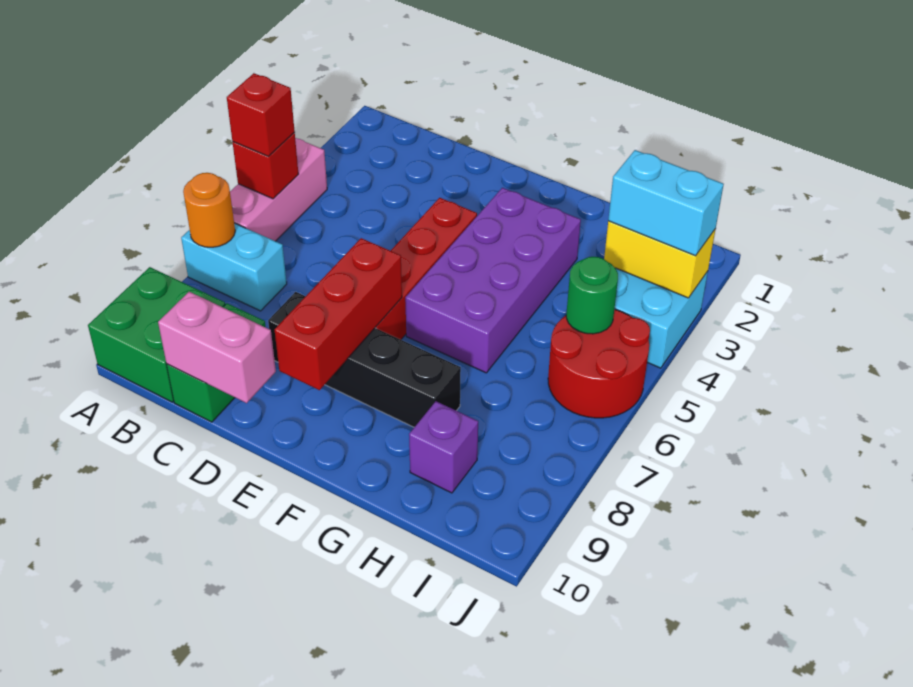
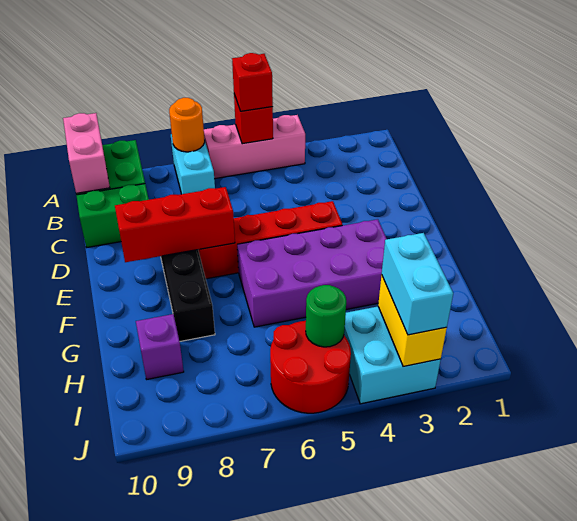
pink brick C10:D10 level 2 -> pink brick A10:B10 level 2

